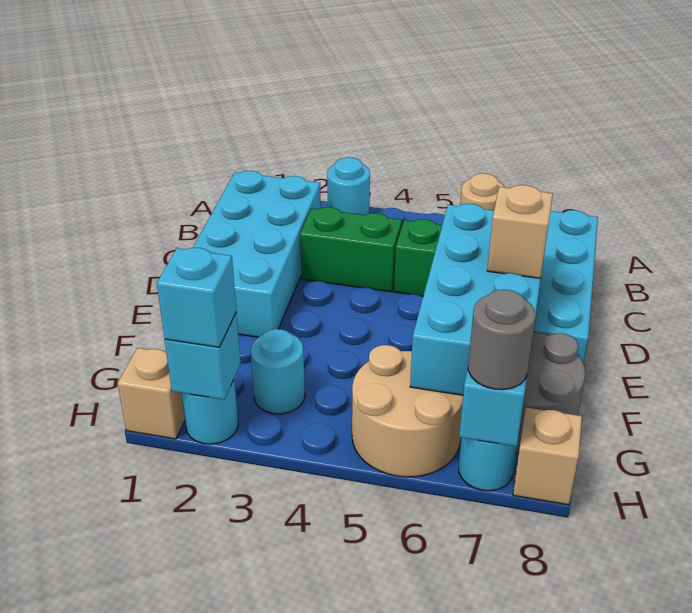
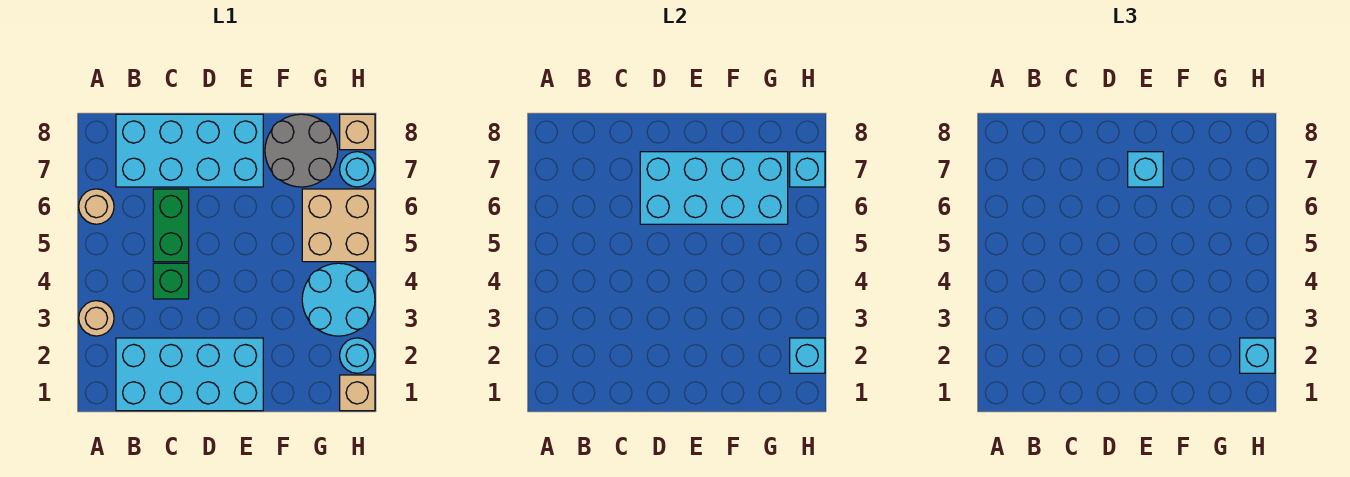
cyan round brick A3 level 1 -> tan round brick A3 level 1
green brick C3:C4 level 1 -> green brick C4 level 1
tan brick E7 level 3 -> cyan brick E7 level 3
cyan round brick G3 level 1 -> cyan round brick G3:H4 level 1
tan round brick G5:H6 level 1 -> tan brick G5:H6 level 1
grey round brick H7 level 3 -> none

